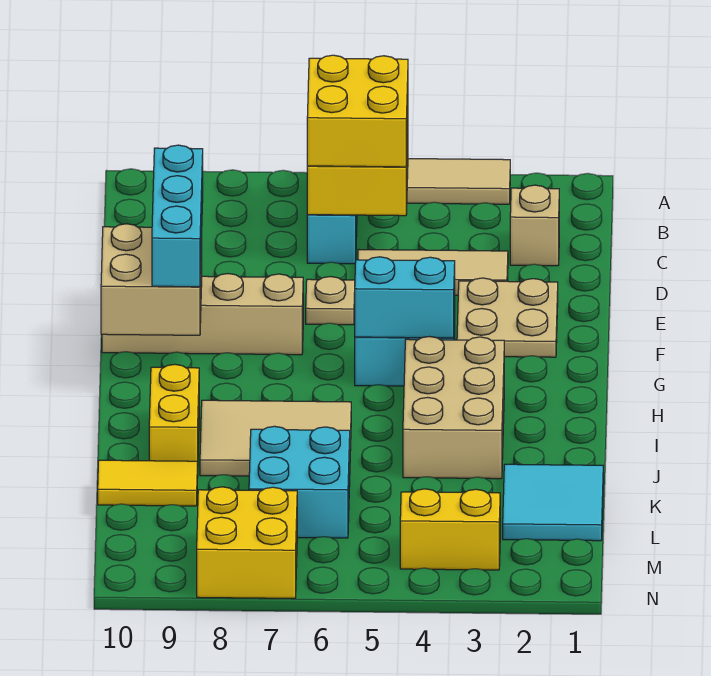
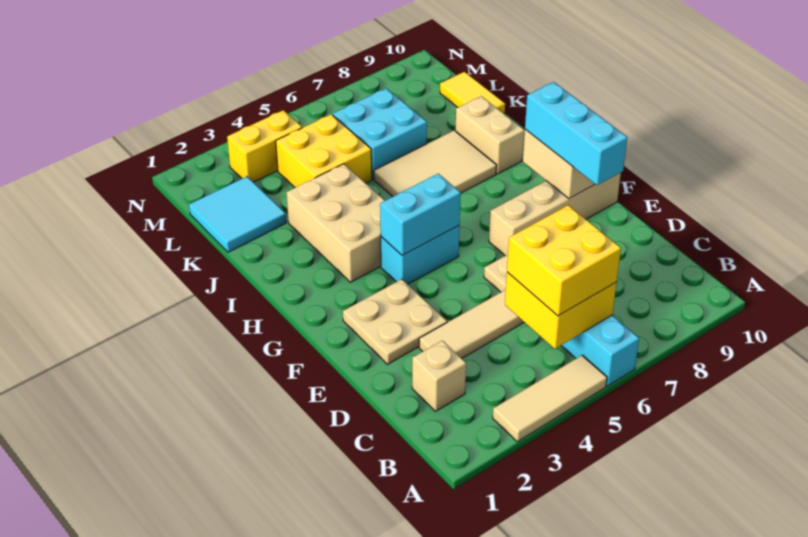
yellow brick I9:J9 level 1 -> tan brick I9:J9 level 1
yellow tile K9:K10 level 1 -> yellow tile K10:L10 level 1
yellow brick M7:N8 level 1 -> yellow brick K4:L5 level 1

